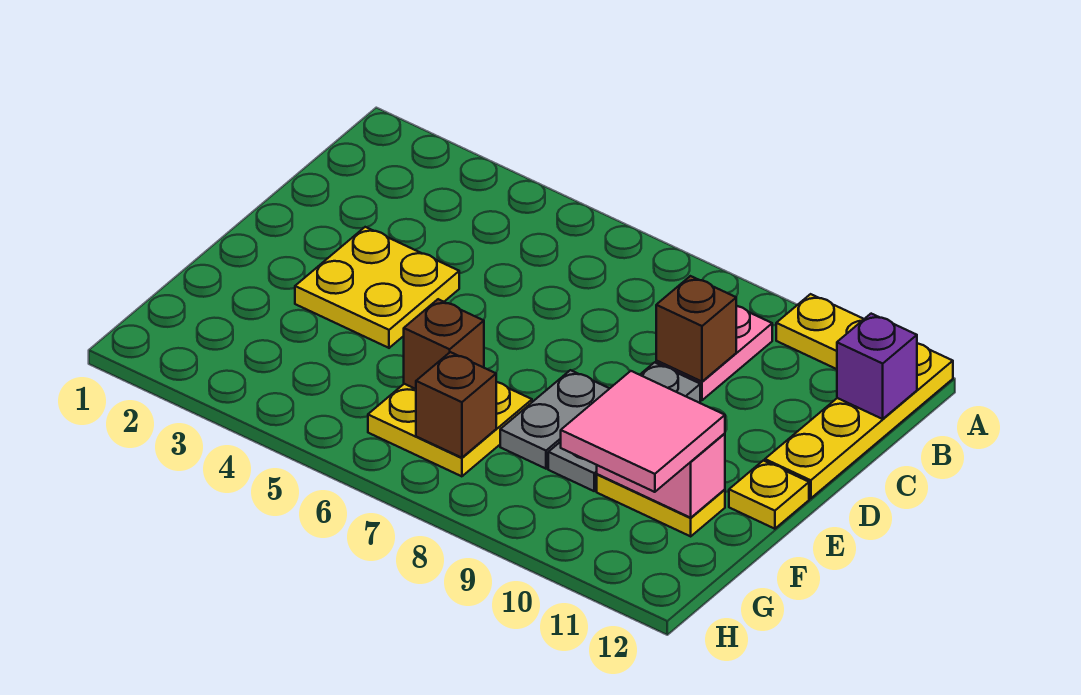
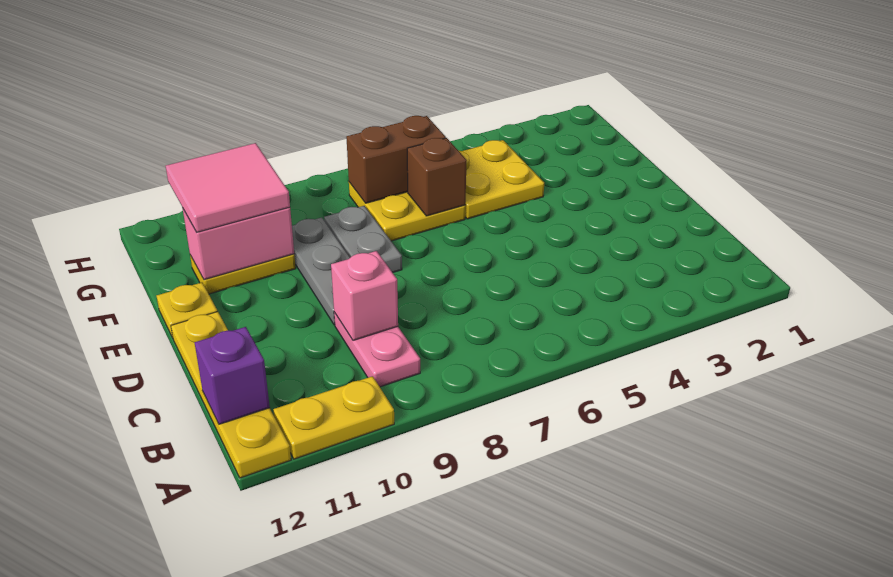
brown brick C9 level 2 -> pink brick C9 level 2
yellow plate D3:E4 level 1 -> yellow plate F4:G5 level 1
brown brick G7 level 2 -> brown brick G6:G7 level 2

